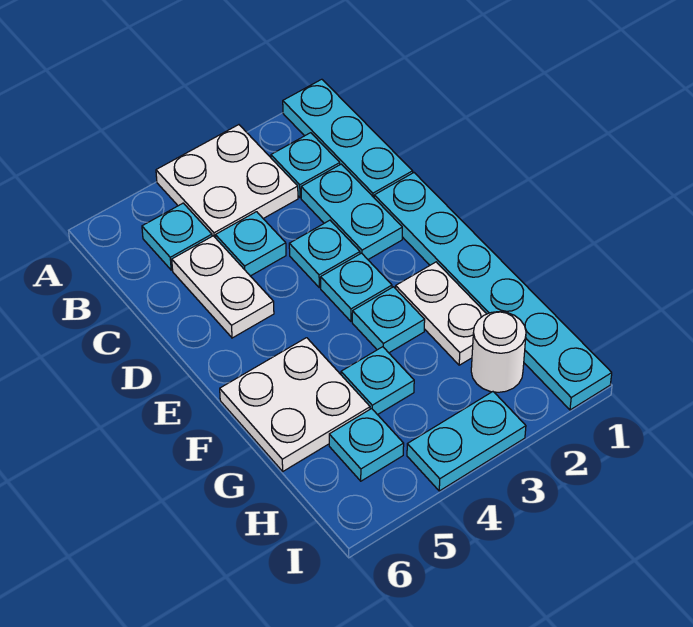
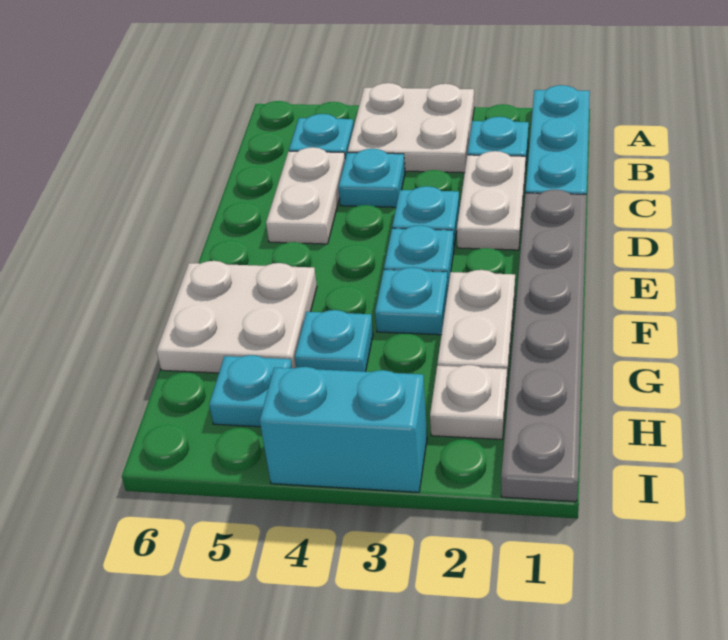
cyan plate C2:D2 level 1 -> white plate C2:D2 level 1
cyan plate D1:I1 level 1 -> grey plate D1:I1 level 1
white round brick H2 level 1 -> white plate H2 level 1
cyan plate I3:I4 level 1 -> cyan brick I3:I4 level 1

